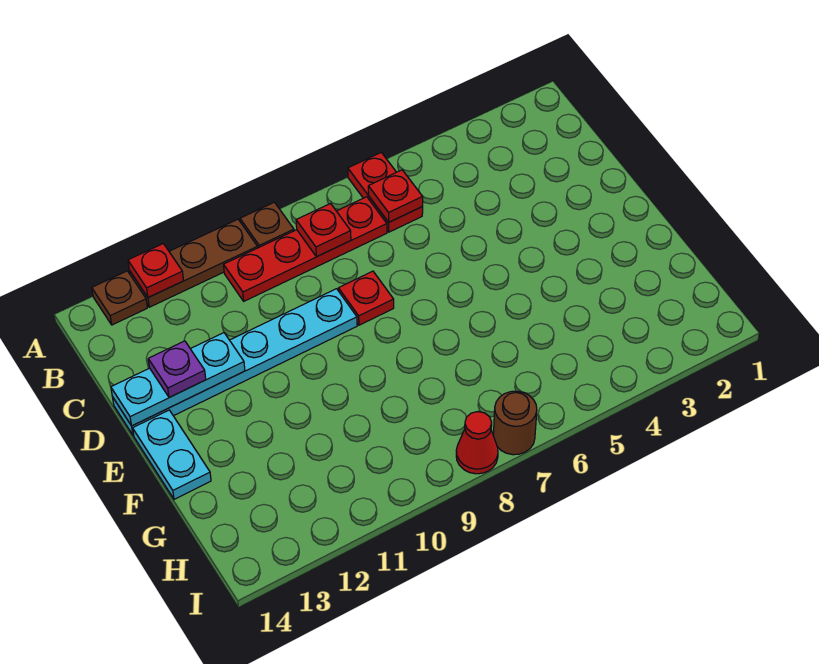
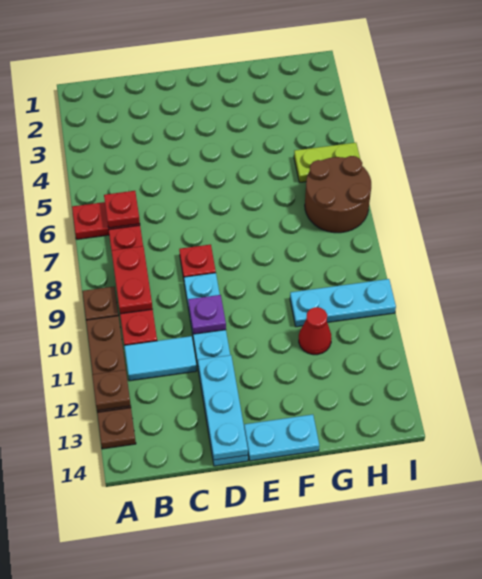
red plate A12 level 2 -> brown plate A12 level 2
red plate B8 level 2 -> red plate B8:B9 level 2
none -> cyan tile B11:C11 level 1
purple plate D13 level 3 -> purple plate D10 level 2
none -> cyan plate G10:I10 level 1
none -> lime plate H5:I5 level 1
brown round brick I7 level 1 -> brown round brick H6:I7 level 1
red cone I8 level 1 -> red cone G11 level 1

